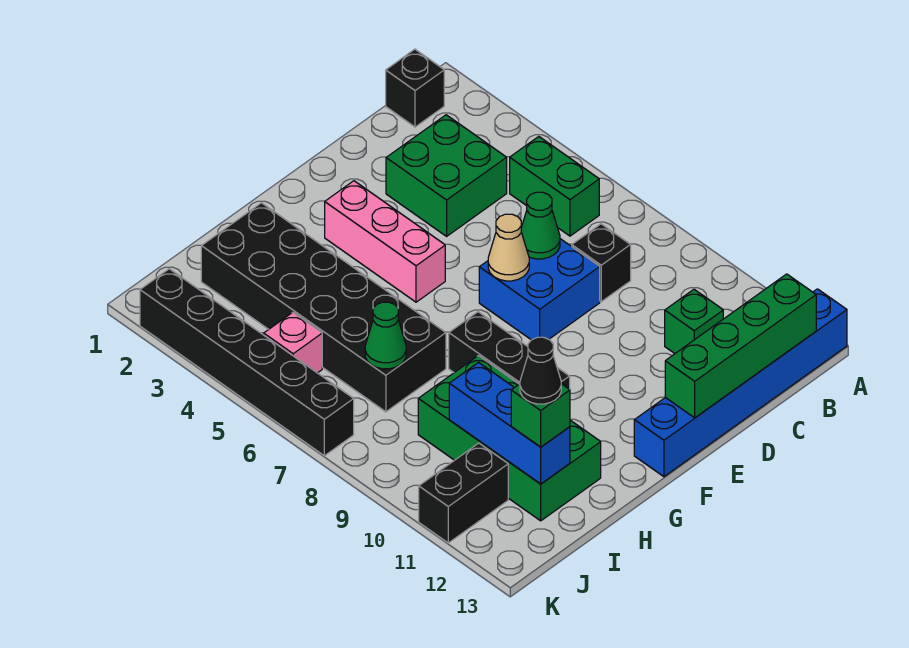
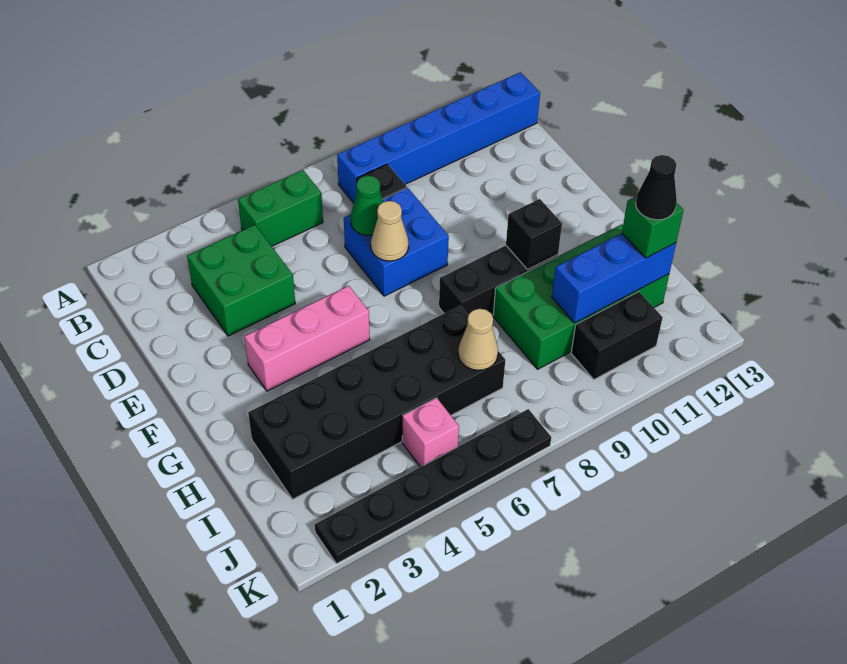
blue brick A13:F13 level 1 -> blue brick B8:B13 level 1
black brick B1 level 1 -> black brick G10 level 2
green brick B13:E13 level 2 -> none
green brick C11 level 1 -> none
green cone I7 level 2 -> tan cone I7 level 2
black brick J11:K11 level 1 -> black brick J10:J11 level 1
black brick K2:K7 level 1 -> black plate K2:K7 level 1

